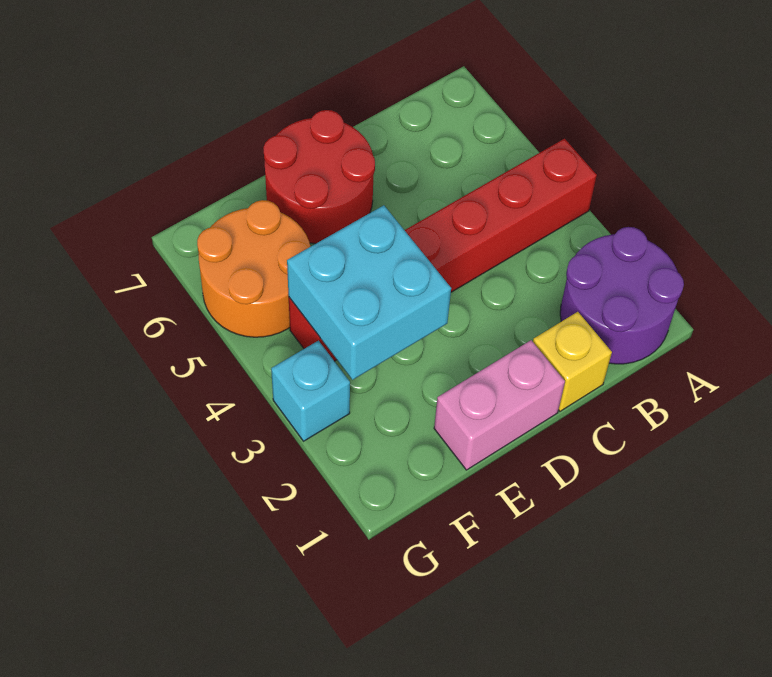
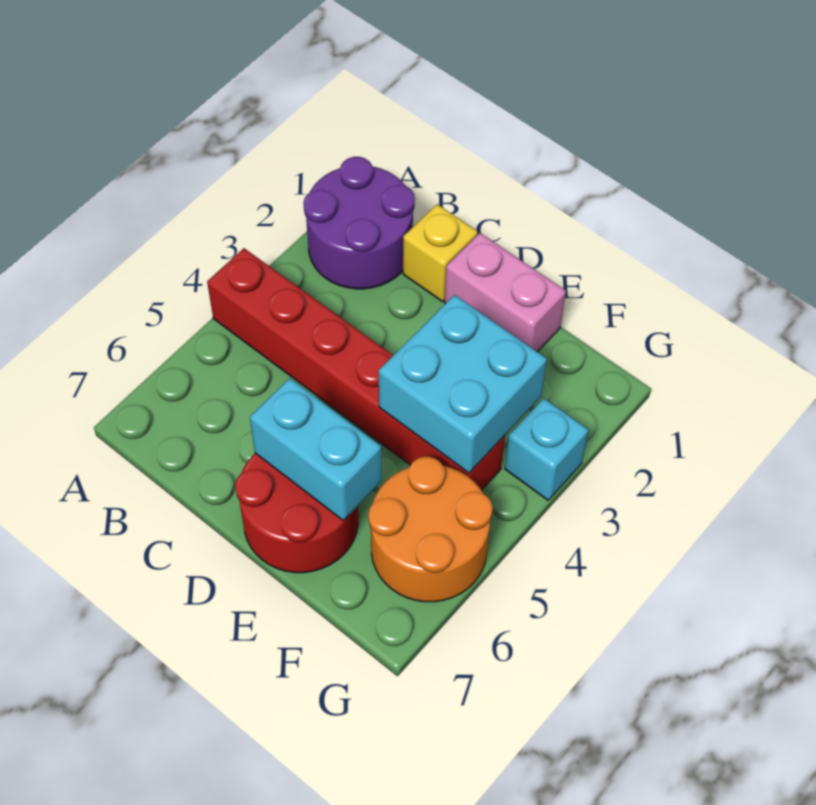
none -> cyan brick D6:E6 level 2

